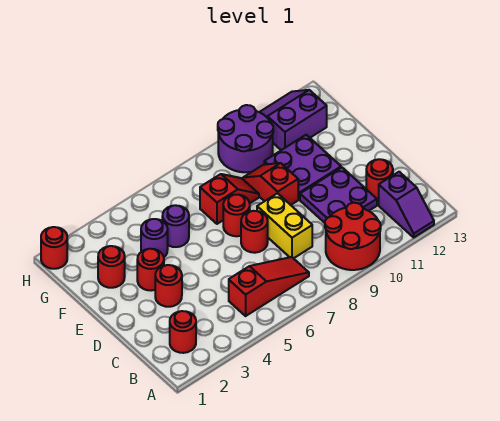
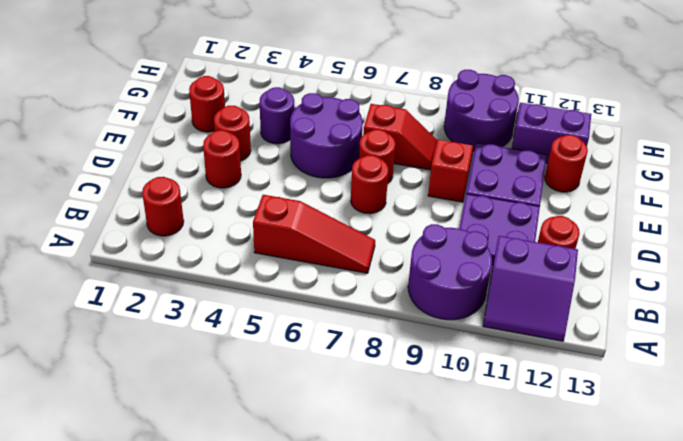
red round brick A9:B10 level 1 -> purple round brick A9:B10 level 1
purple slope A12:B12 level 1 top B -> purple slope A11:B12 level 1 top B
yellow brick C8:D8 level 1 -> none
purple round brick F5 level 1 -> purple round brick E5:F6 level 1
red round brick H1 level 1 -> red round brick F12 level 1

